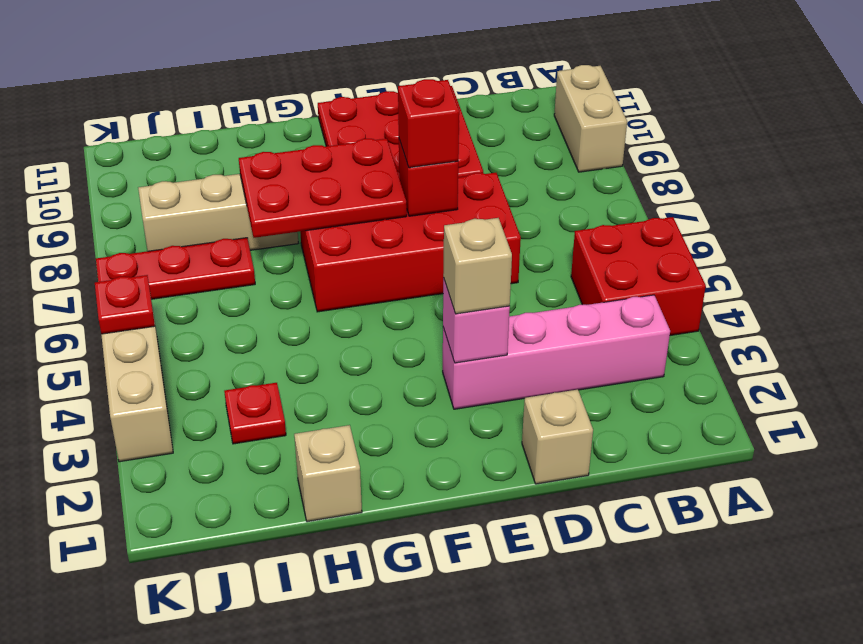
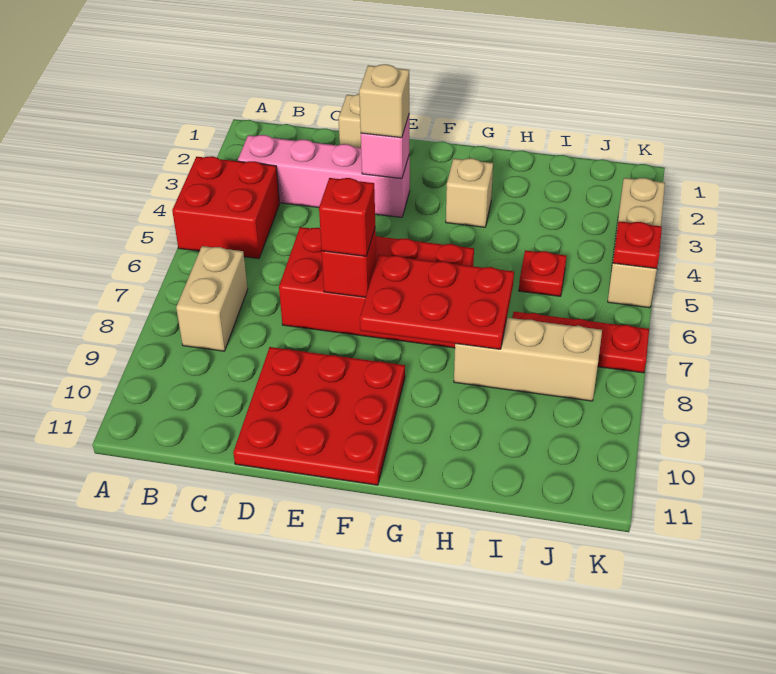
tan brick A9:A10 level 1 -> tan brick B7:B8 level 1
tan brick H1 level 1 -> tan brick G3 level 1
red plate I3 level 1 -> red plate I5 level 1

